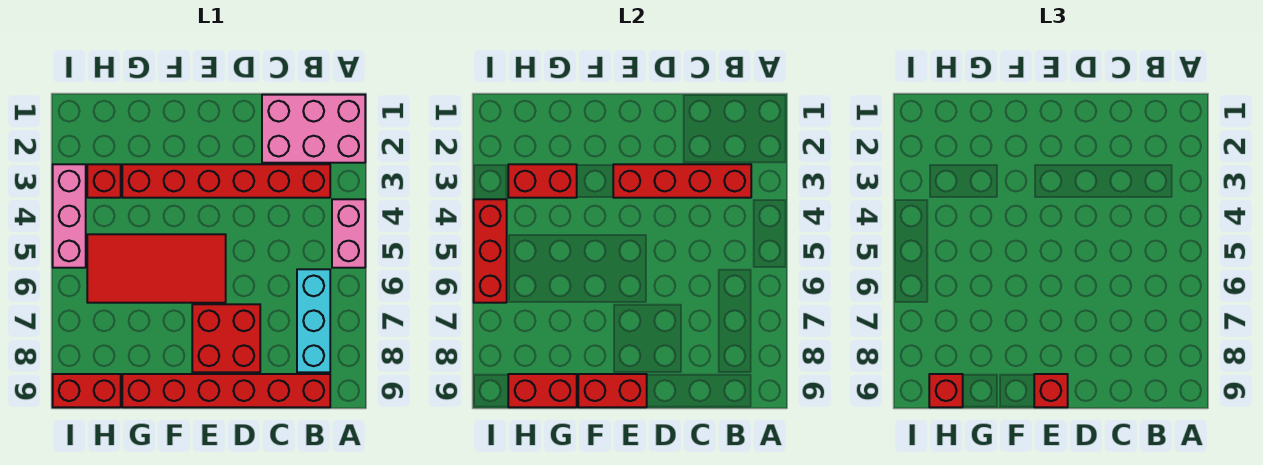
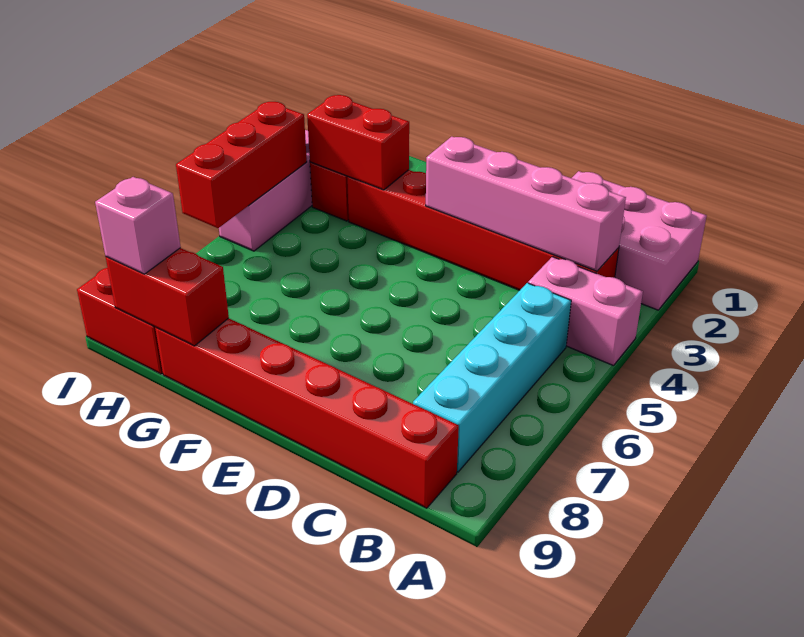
pink brick A4:A5 level 1 -> pink brick A4:B4 level 1
red brick B3:E3 level 2 -> pink brick B3:E3 level 2
cyan brick B6:B8 level 1 -> cyan brick B5:B8 level 1
red brick D7:E8 level 1 -> none
red tile E5:H6 level 1 -> none
red brick E9:F9 level 2 -> none
red brick E9 level 3 -> none
red brick H9 level 3 -> pink brick H9 level 3

